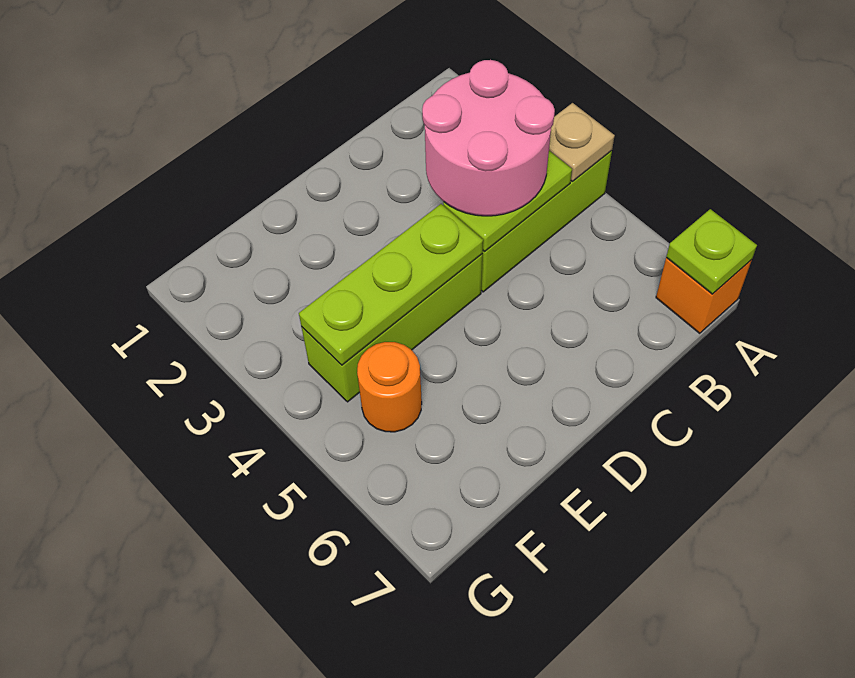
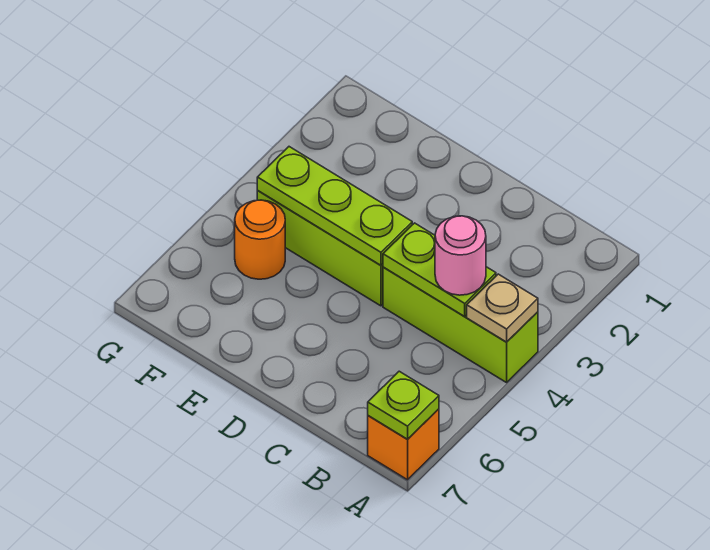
pink round brick B3:C4 level 3 -> pink round brick B4 level 3

